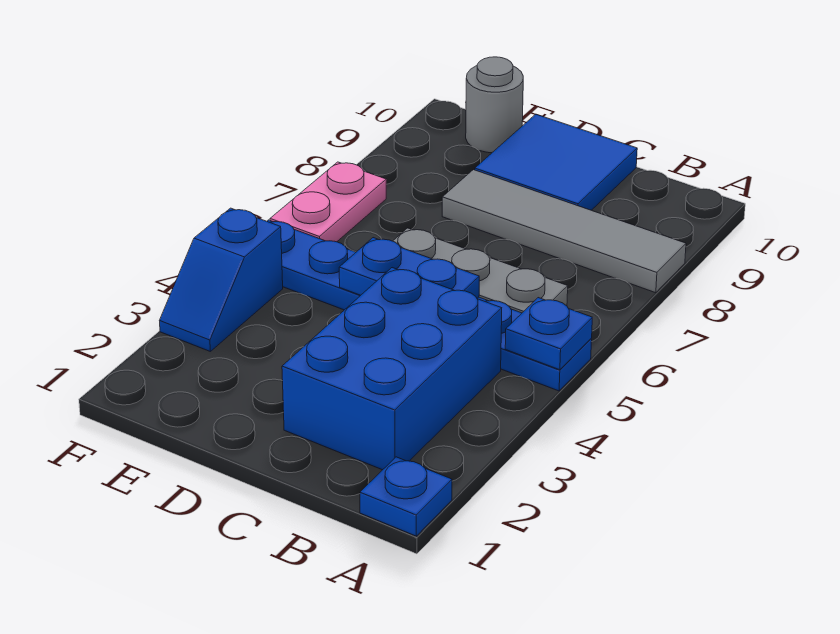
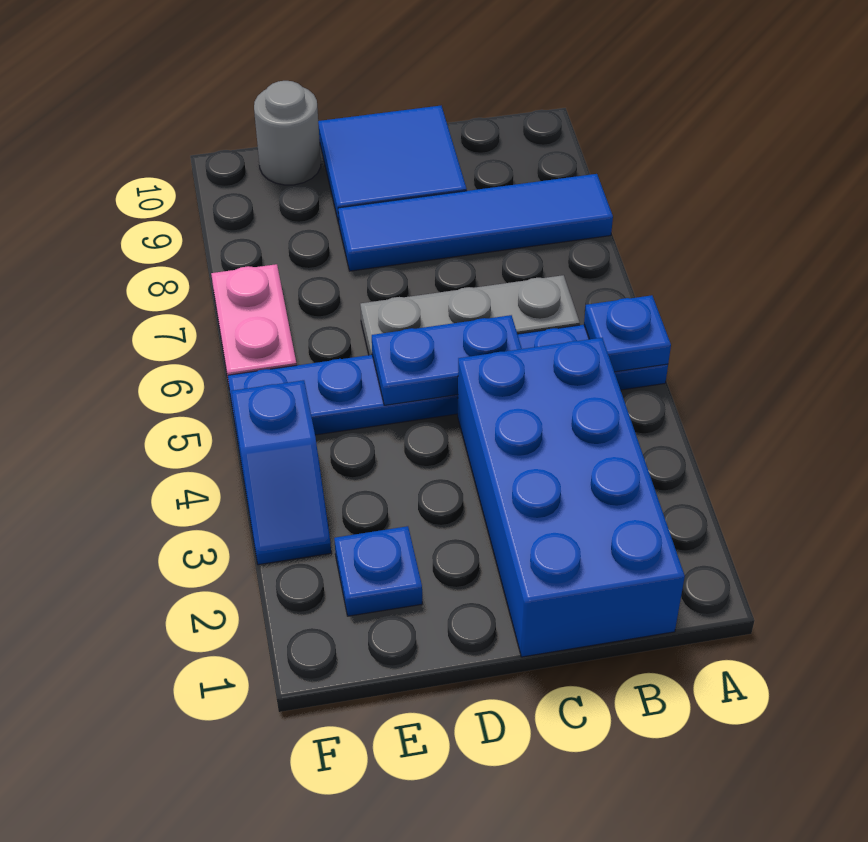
blue plate A1 level 1 -> blue plate E2 level 1
grey tile A8:D8 level 1 -> blue tile A8:D8 level 1
blue brick B2:C4 level 1 -> blue brick B1:C4 level 1

